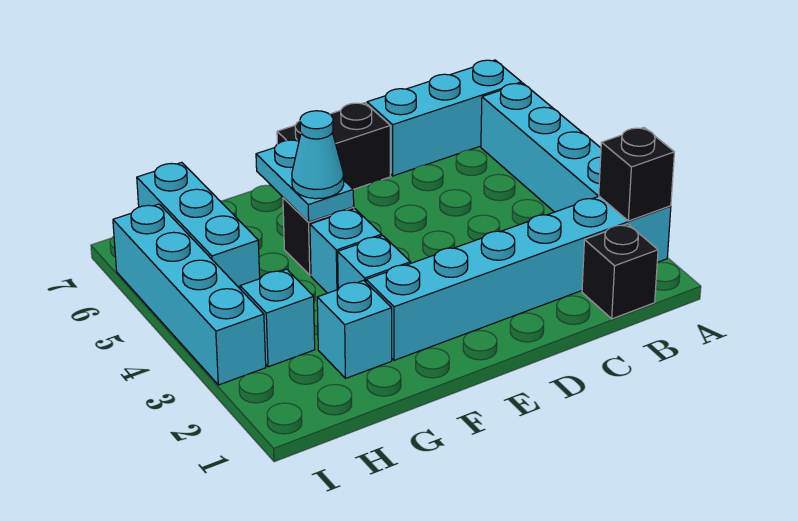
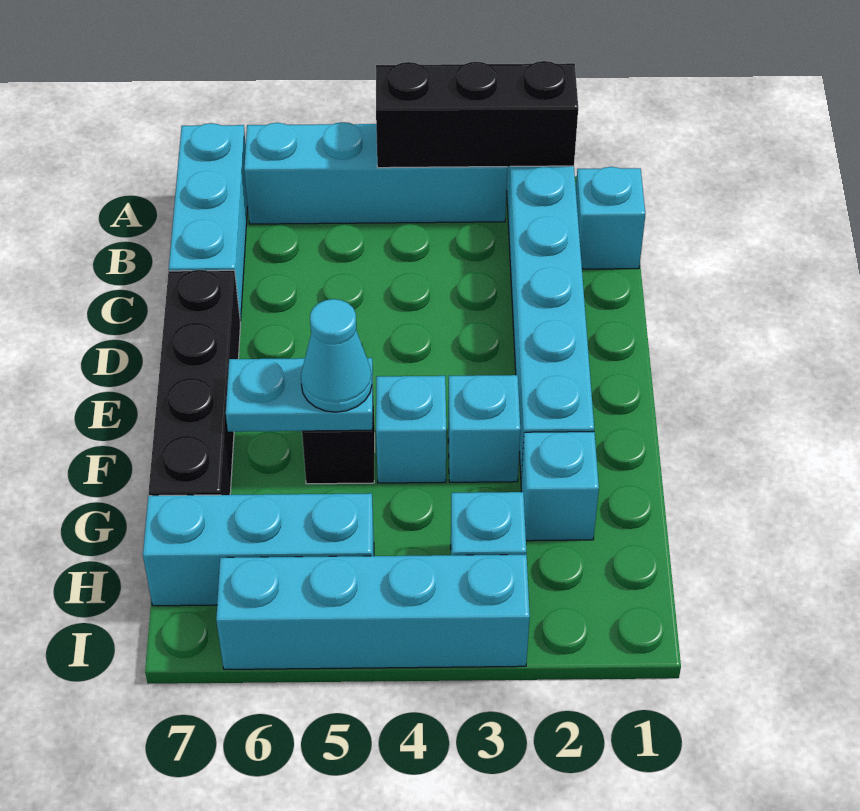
black brick A2 level 2 -> black brick A2:A4 level 2
black brick B1 level 1 -> cyan brick B1 level 1
black brick D7:E7 level 1 -> black brick D7:G7 level 1

